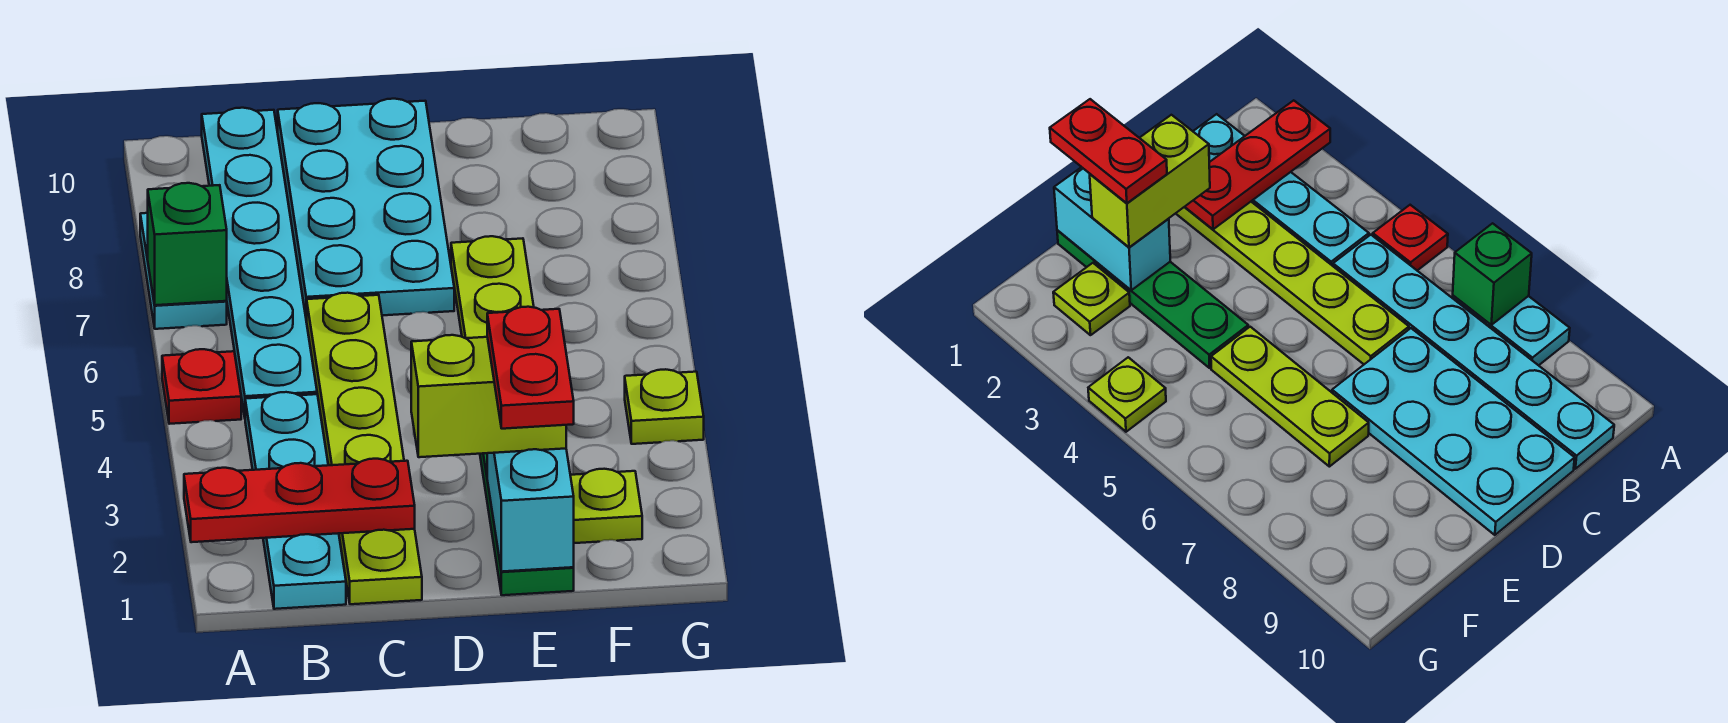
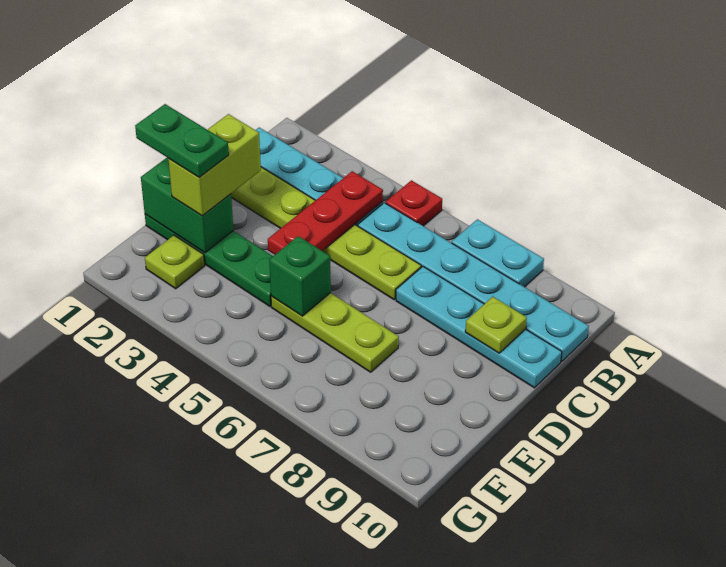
red plate A2:C2 level 2 -> red plate B4:D4 level 2
green brick A7 level 2 -> green brick E5 level 2
cyan plate C7:D10 level 1 -> cyan plate C7:C10 level 1
cyan brick E1:E2 level 2 -> green brick E1:E2 level 2
red plate E1:E2 level 4 -> green plate E1:E2 level 4
lime plate G4 level 1 -> lime plate C9 level 2

